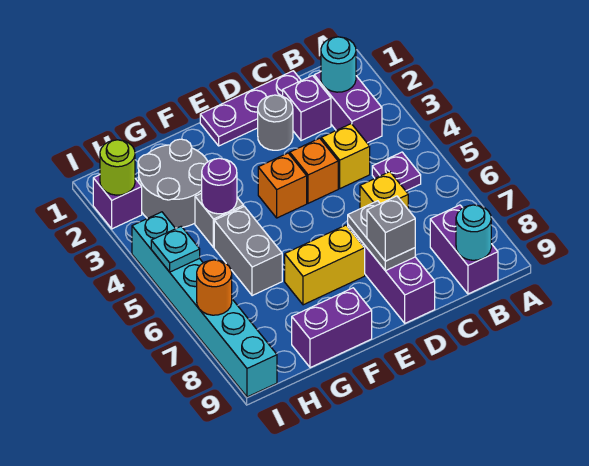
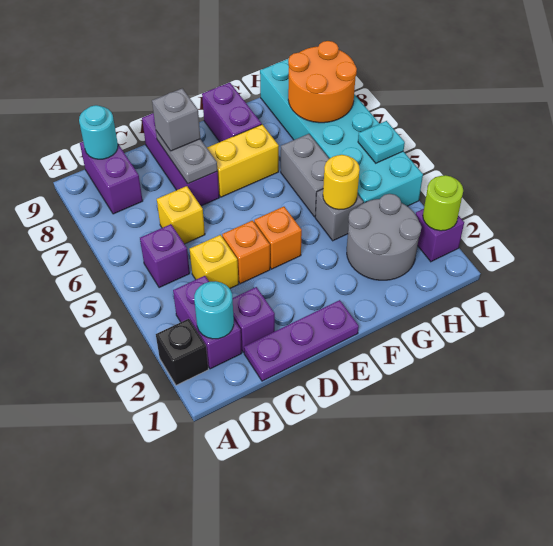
none -> black brick A2 level 1
purple plate B5 level 1 -> purple brick B5 level 1
grey round brick D2 level 1 -> none
purple brick F9:G9 level 1 -> purple brick F8:F9 level 1
purple round brick G4 level 2 -> yellow round brick G4 level 2
cyan brick I4:I9 level 1 -> cyan brick H4:I9 level 1
orange round brick I7 level 2 -> orange round brick H7:I8 level 2

